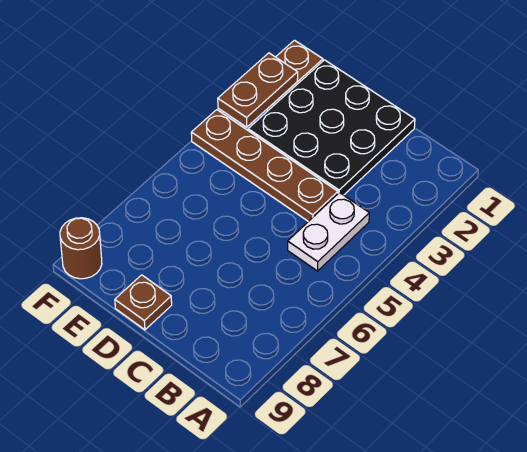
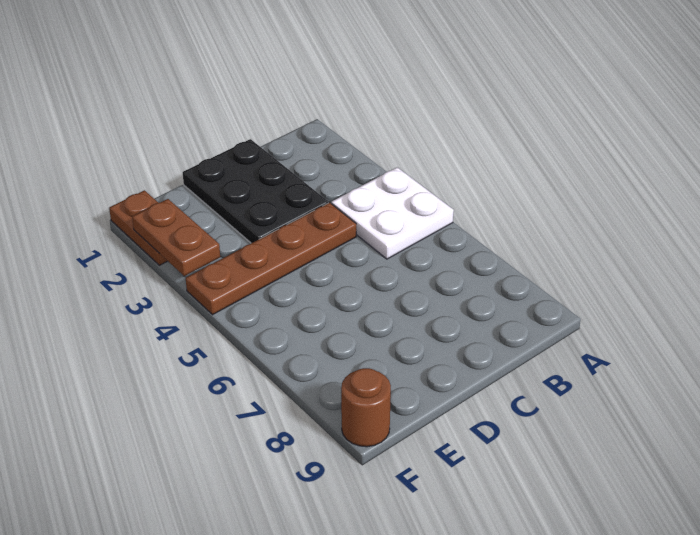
white plate B4:B5 level 1 -> white plate A4:B5 level 1
black plate C1:E3 level 1 -> black plate C1:D3 level 1
brown plate D9 level 1 -> none

